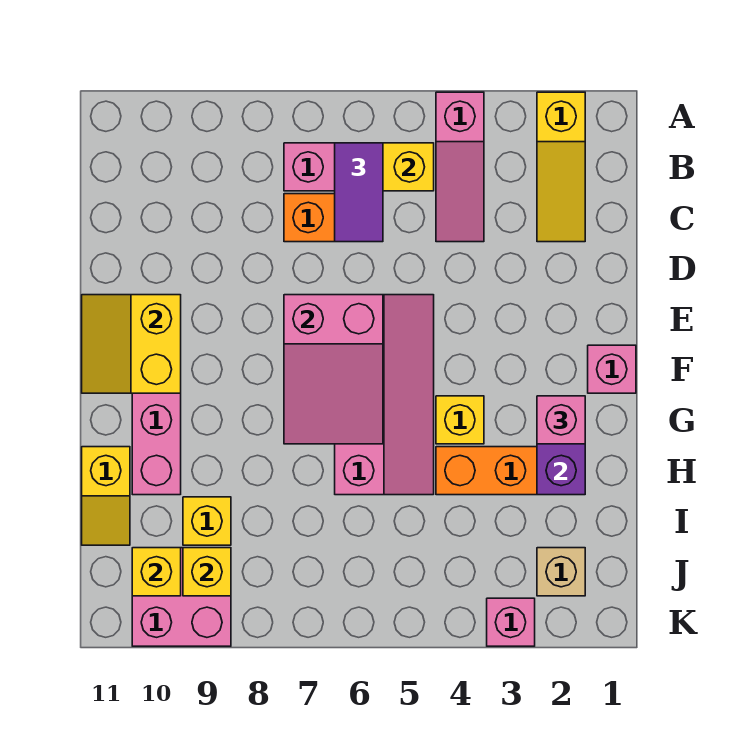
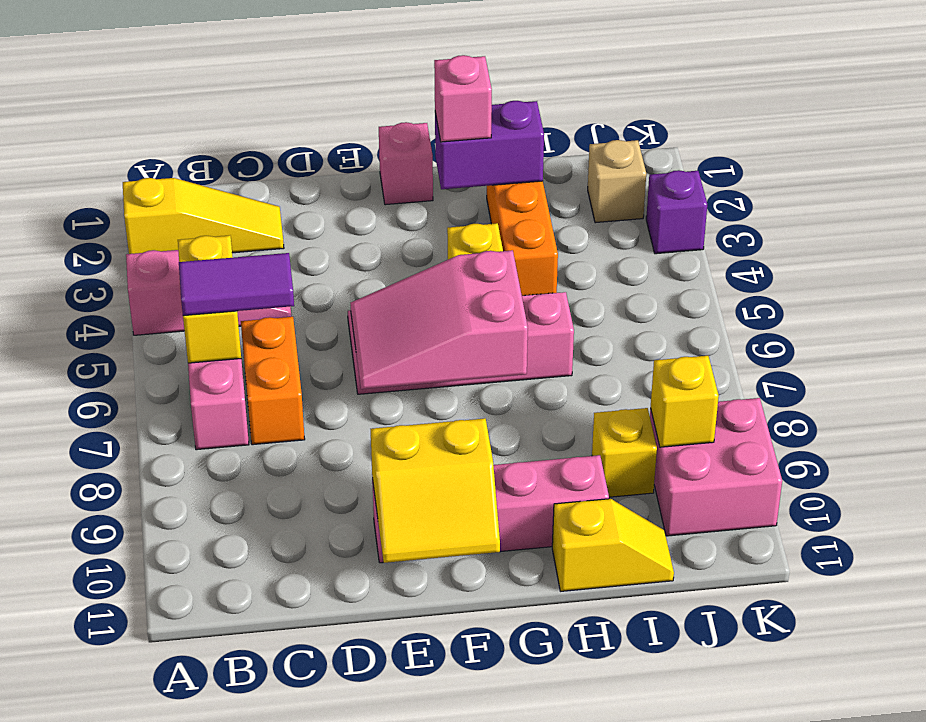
pink slope E6:G7 level 2 top E -> pink slope E6:G7 level 2 top G
yellow brick J10 level 2 -> none
pink brick K3 level 1 -> purple brick K3 level 1

